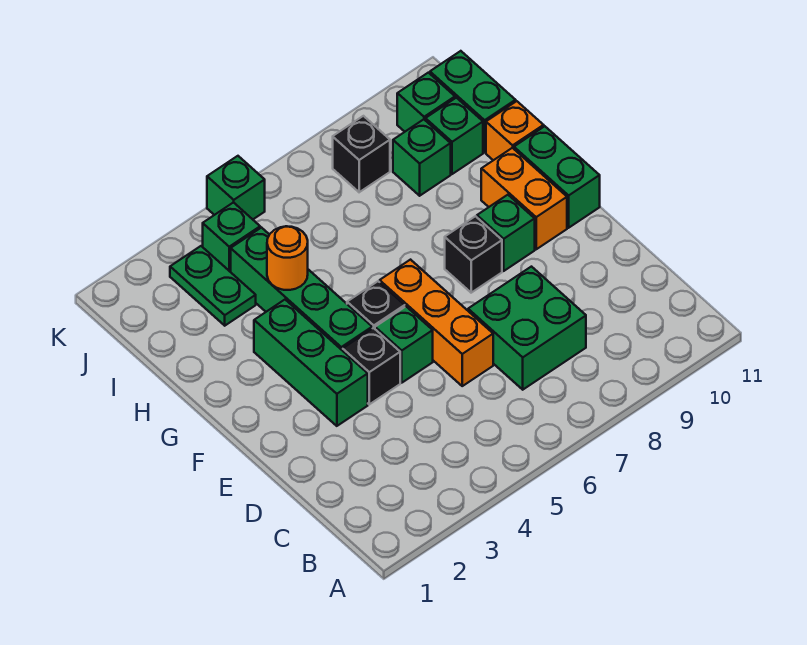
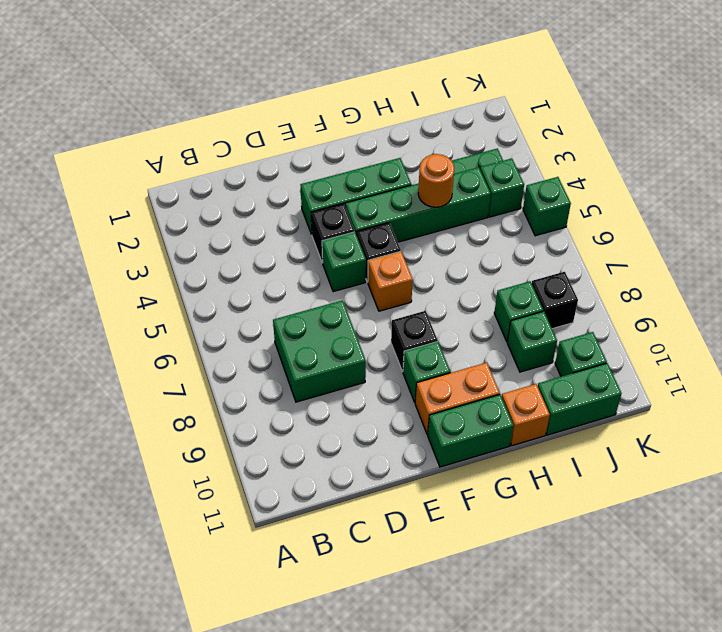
orange brick D6:F6 level 1 -> orange brick F6 level 1
green brick I10 level 1 -> green brick I8 level 1

